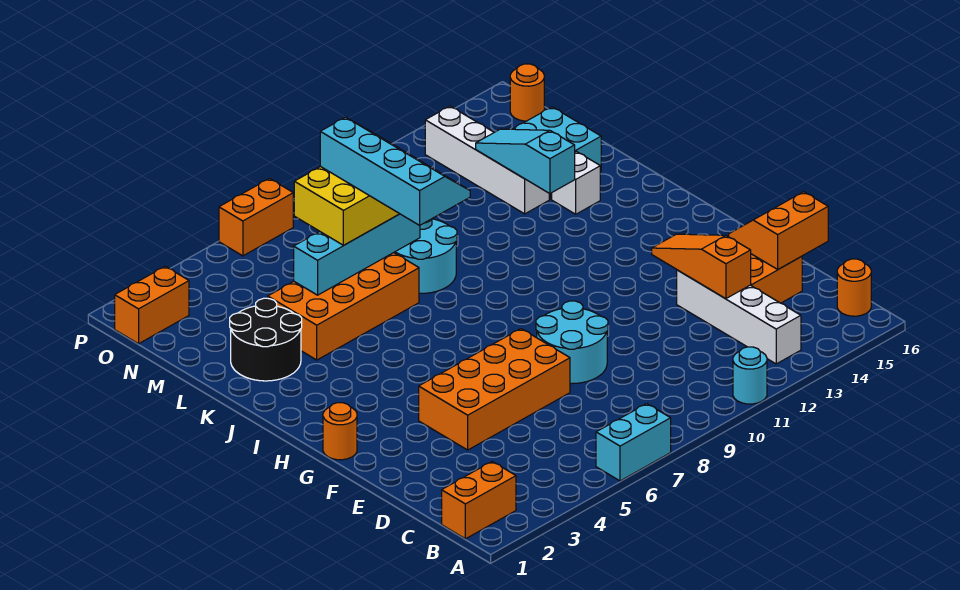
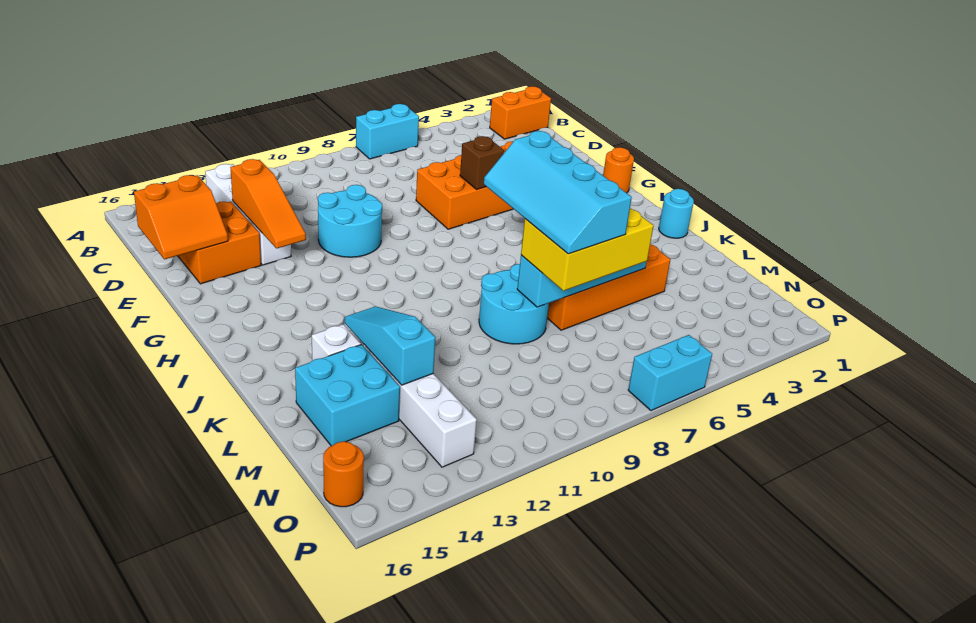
cyan round brick A11 level 1 -> cyan round brick J1 level 1
orange round brick B16 level 1 -> none
cyan round brick E8:F9 level 1 -> cyan round brick E10:F11 level 1
none -> brown brick F6 level 2
black round brick K2:L3 level 1 -> none
cyan slope K13:M13 level 2 top K -> cyan slope K13:M13 level 2 top M
orange brick O1:O2 level 1 -> none
orange brick P6:P7 level 1 -> cyan brick P6:P7 level 1

